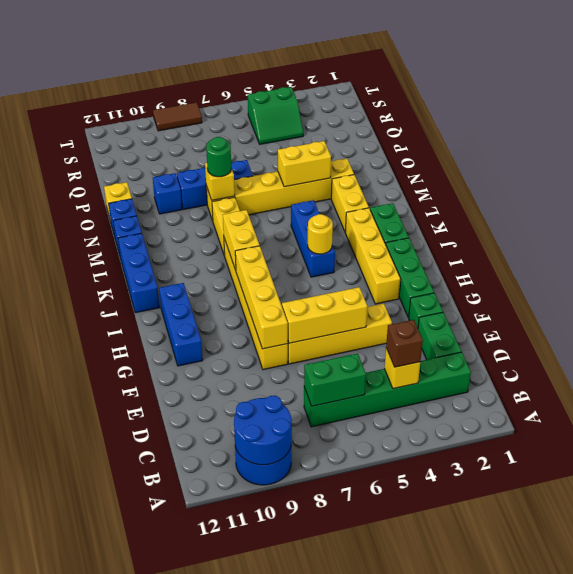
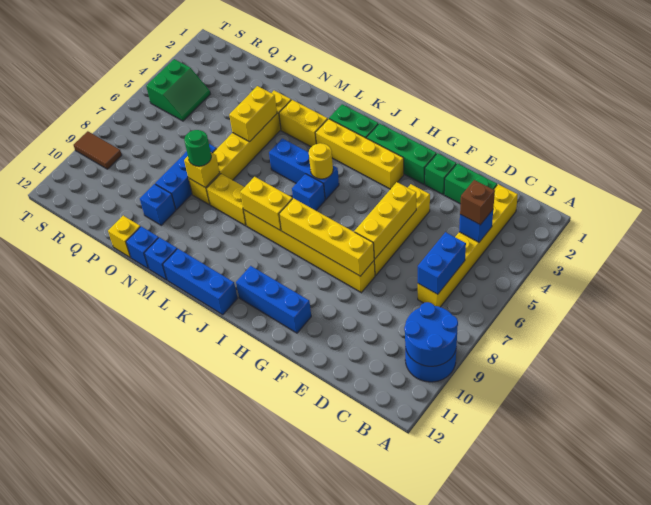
green brick C2:C7 level 1 -> yellow brick C2:C7 level 1
yellow brick C4 level 2 -> blue brick C4 level 2
green brick C6:C7 level 2 -> blue brick C6:C7 level 2
none -> blue brick J6 level 1
brown tile T8:T9 level 1 -> brown tile S9:T9 level 1

